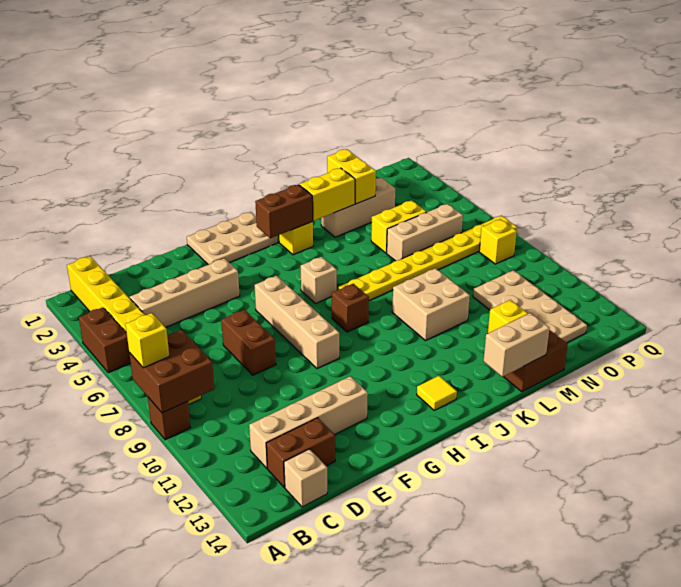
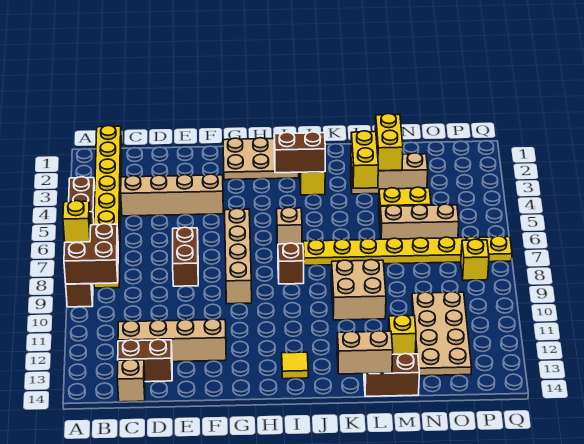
yellow brick K3:L3 level 2 -> yellow brick L3:L4 level 2

